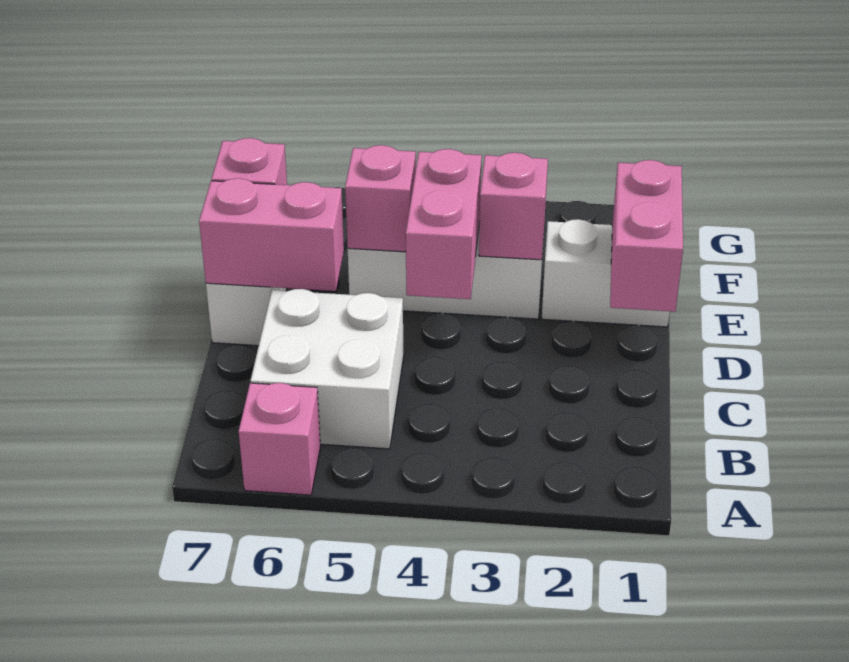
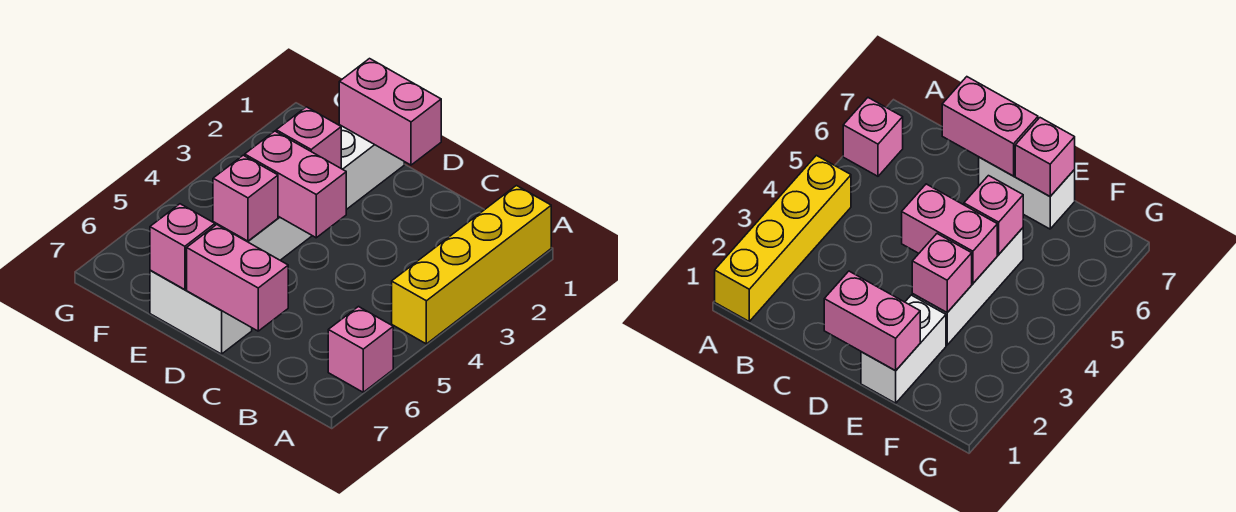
none -> yellow brick A1:A4 level 1
white brick B5:C6 level 1 -> none
pink brick D6:D7 level 2 -> pink brick C7:D7 level 2

